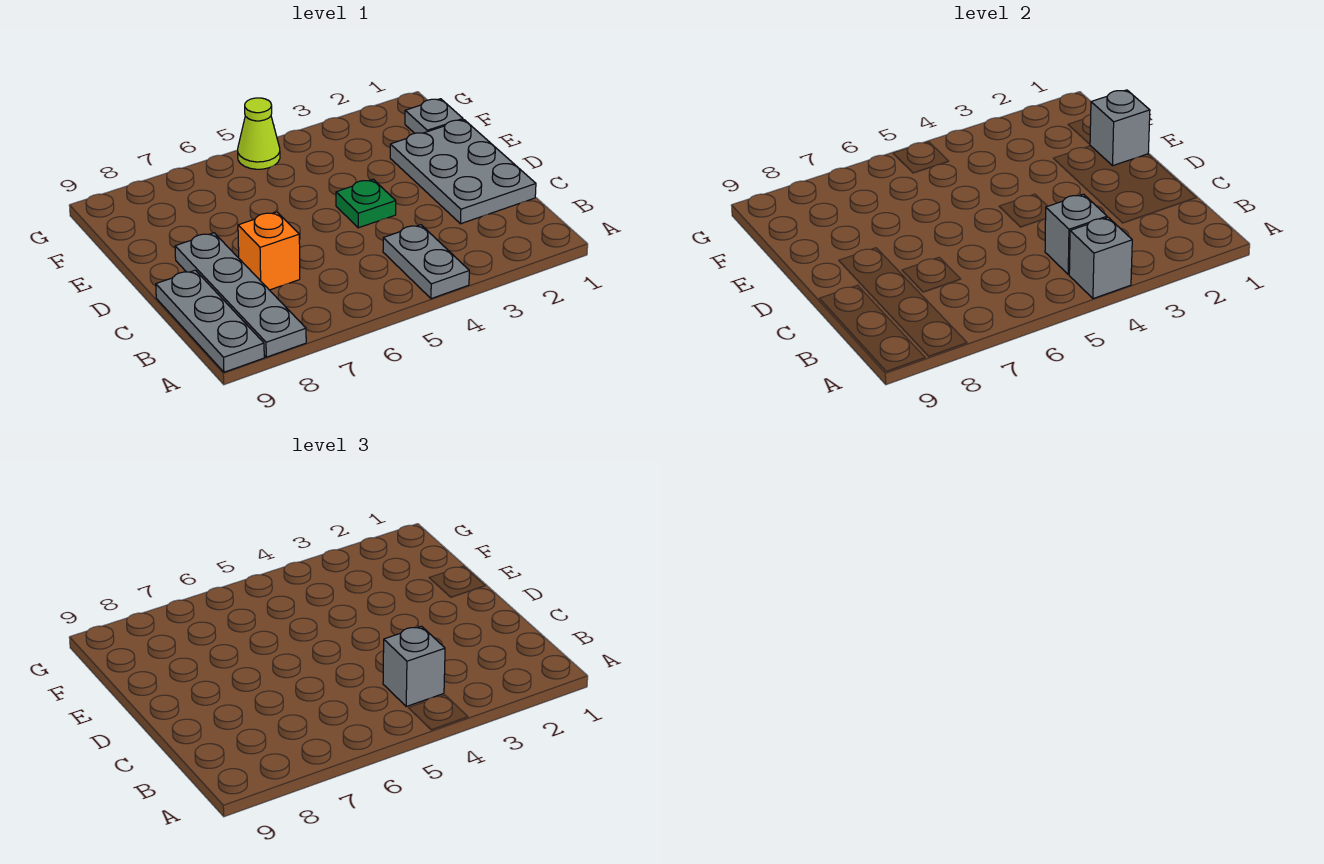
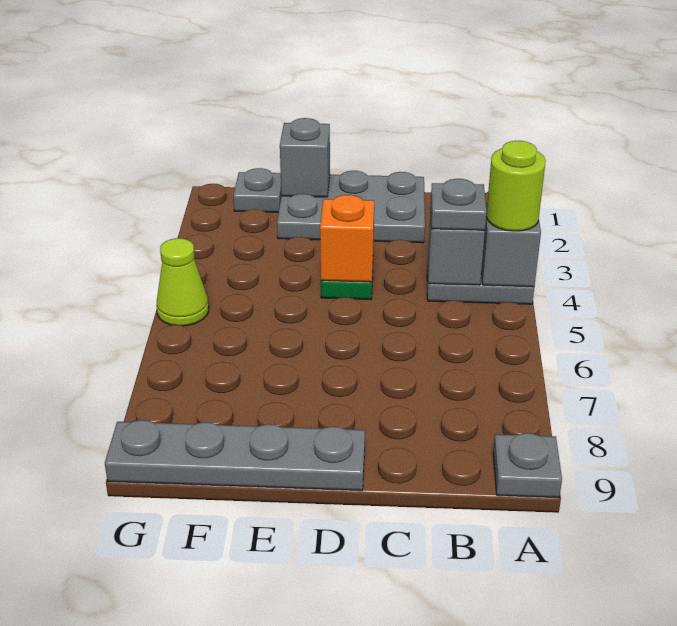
none -> lime round brick A4 level 3
grey plate A8:D8 level 1 -> grey plate D9:G9 level 1
grey plate A9:C9 level 1 -> grey plate A9 level 1
grey brick B4 level 3 -> grey plate B4 level 3
orange brick C7 level 1 -> orange brick D4 level 2

